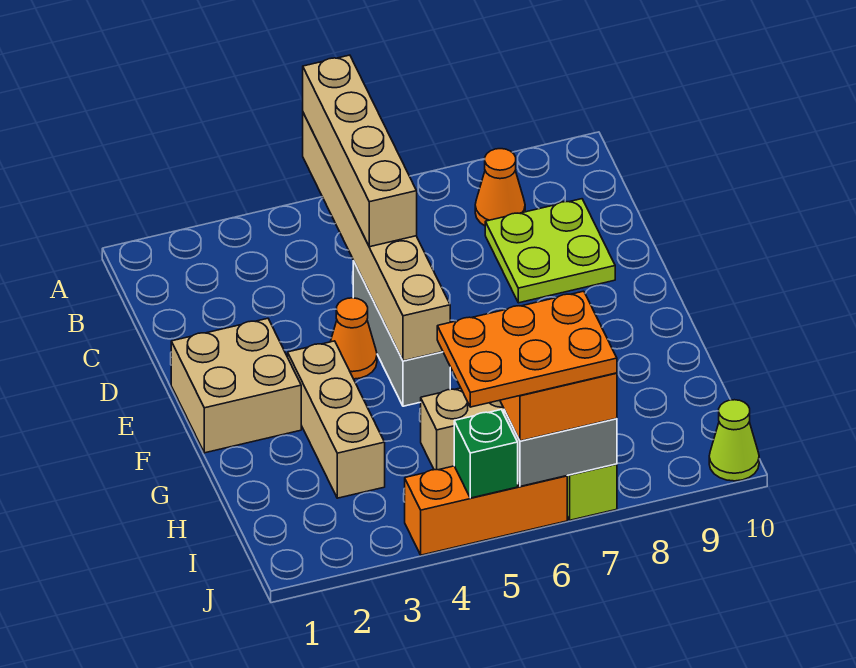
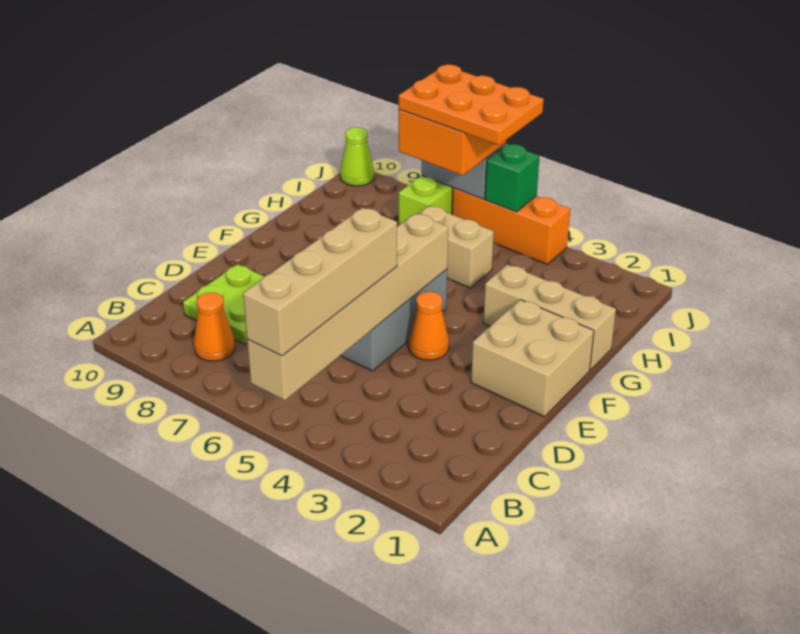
tan brick F3:H3 level 1 -> tan brick G1:G3 level 1

